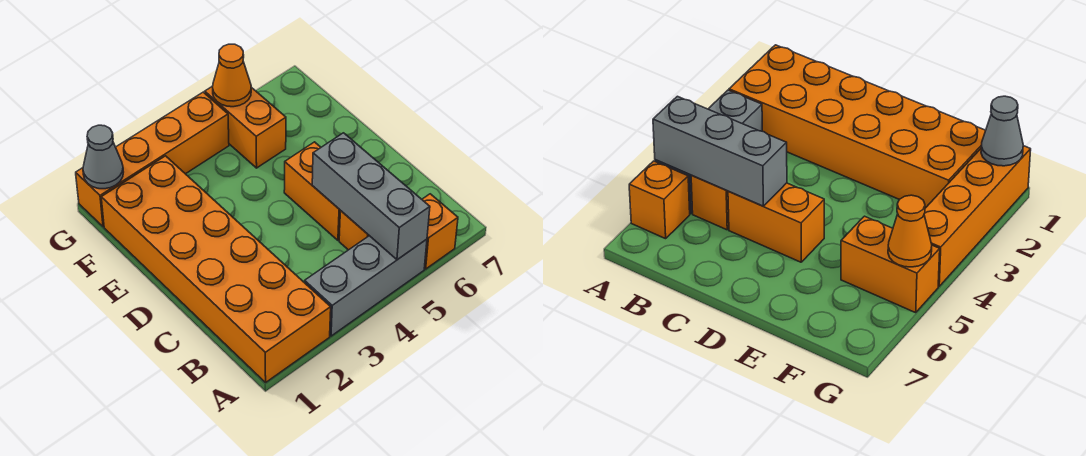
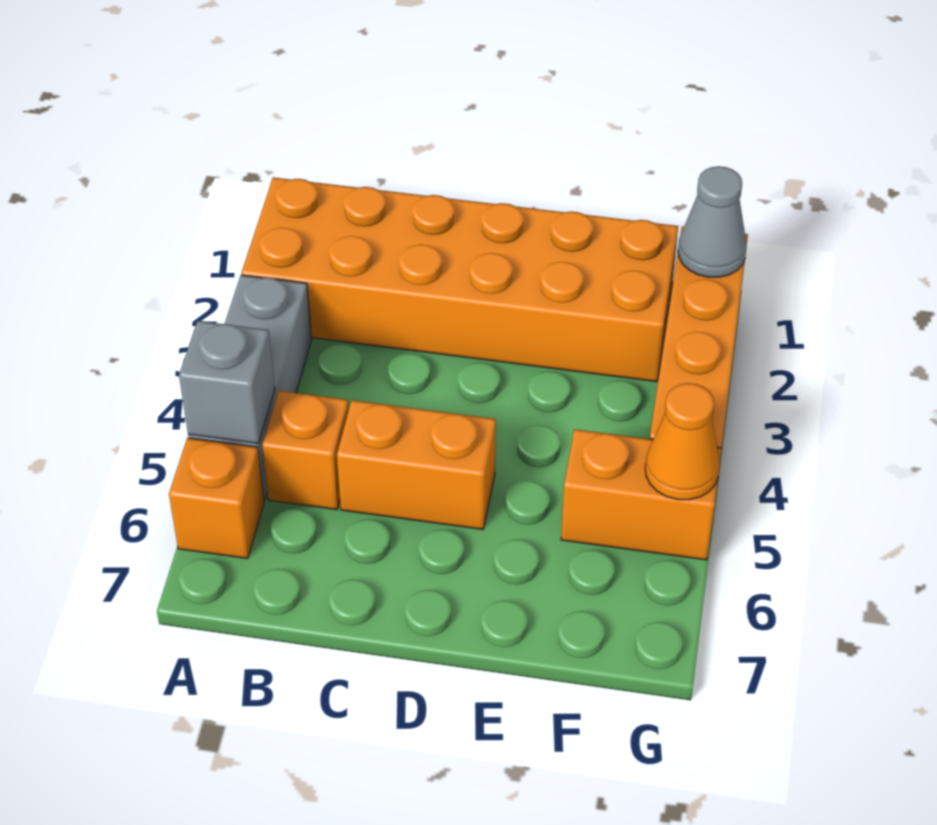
grey brick A5:C5 level 2 -> grey brick A5 level 2

